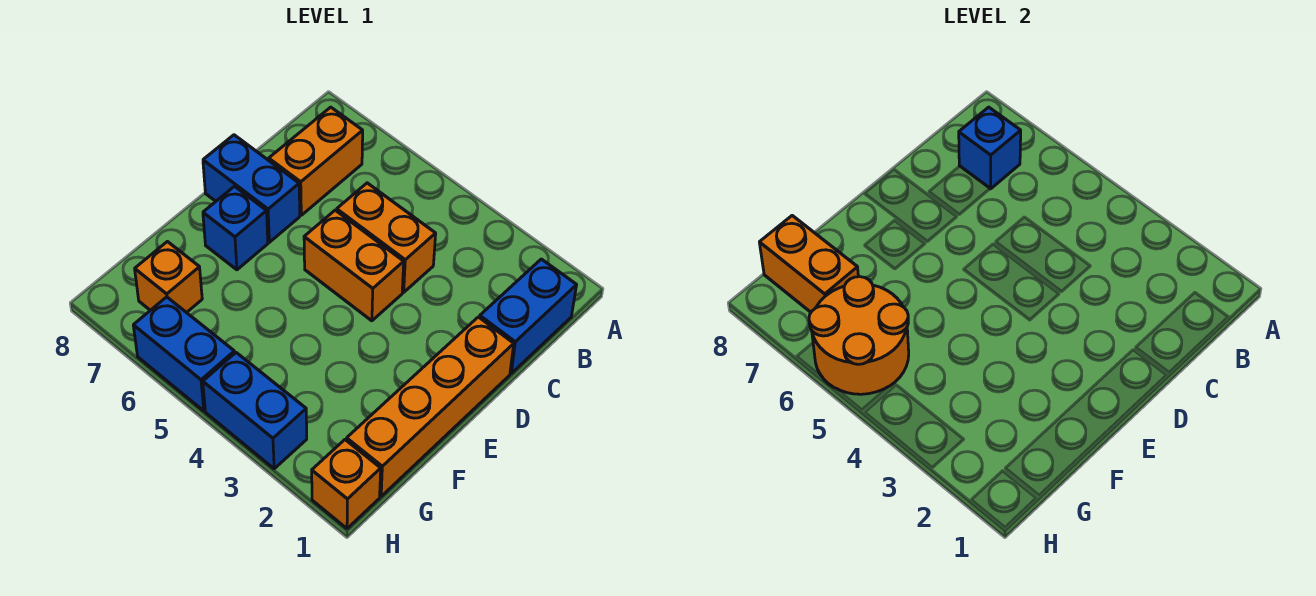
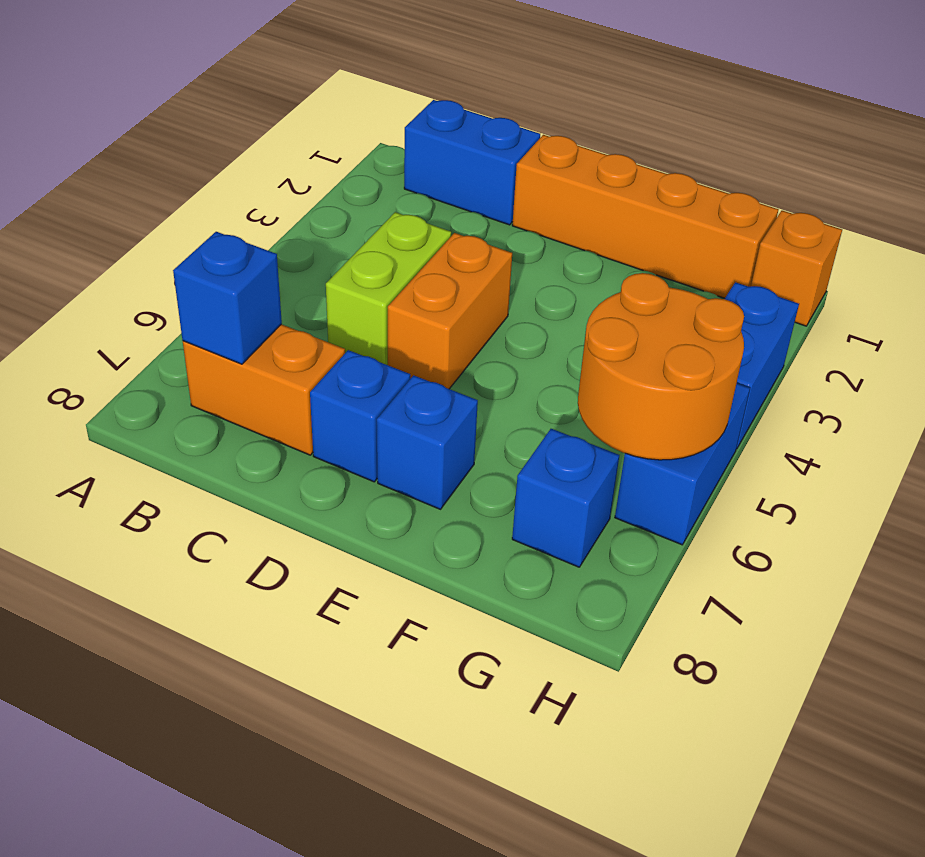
orange brick C4:C5 level 1 -> lime brick C4:C5 level 1
blue brick D7:D8 level 1 -> blue brick D7 level 1
orange brick G7 level 1 -> blue brick G7 level 1
orange brick G7:G8 level 2 -> none

